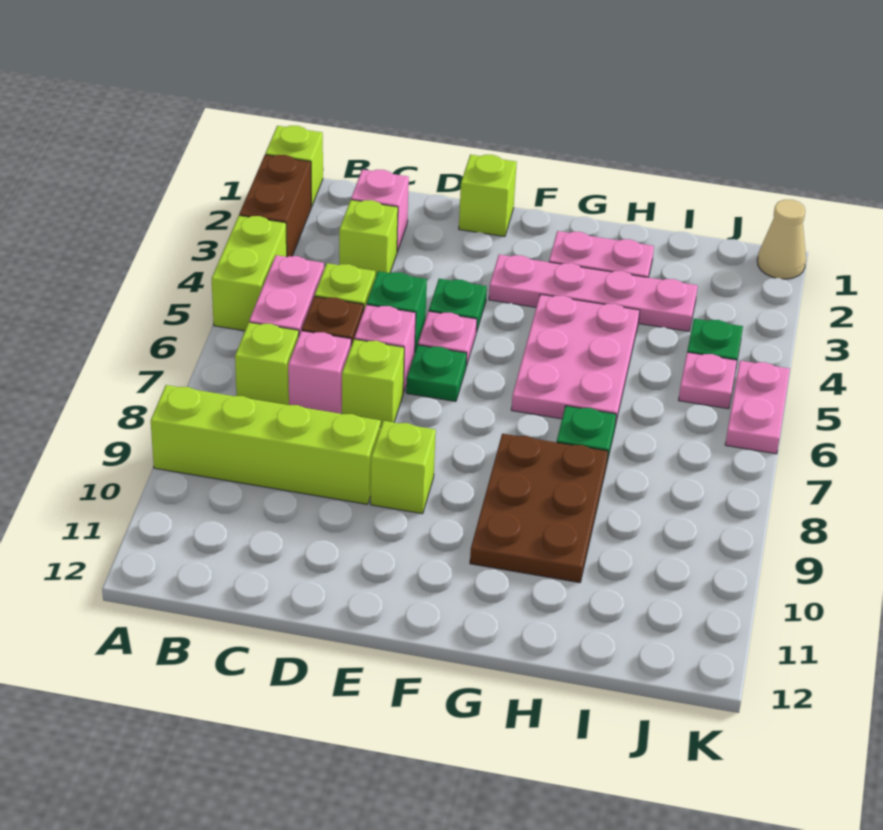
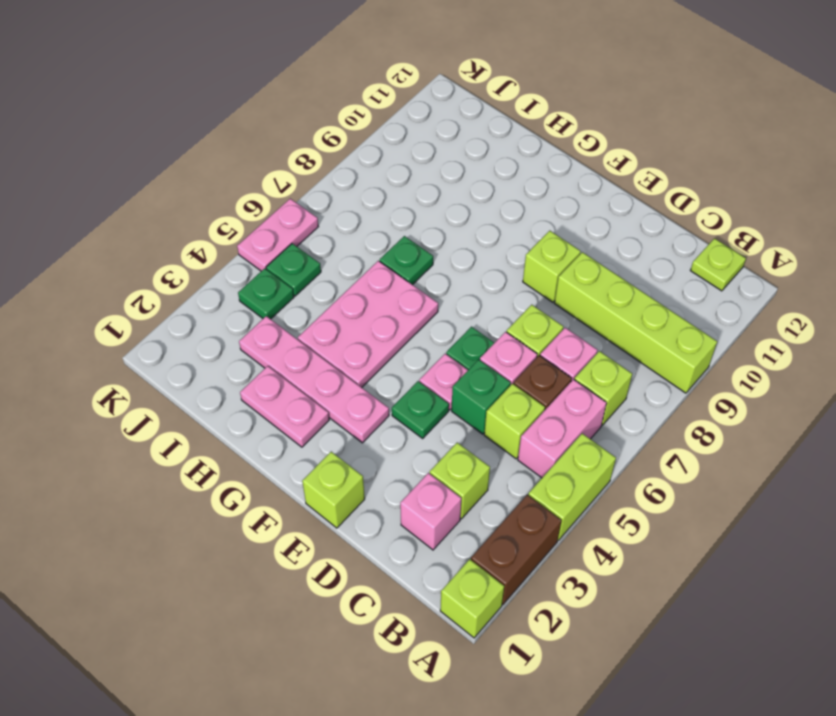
none -> lime plate B12 level 1
brown plate G8:H10 level 1 -> none
pink plate J5 level 1 -> green plate J5 level 1
tan cone K1 level 1 -> none

